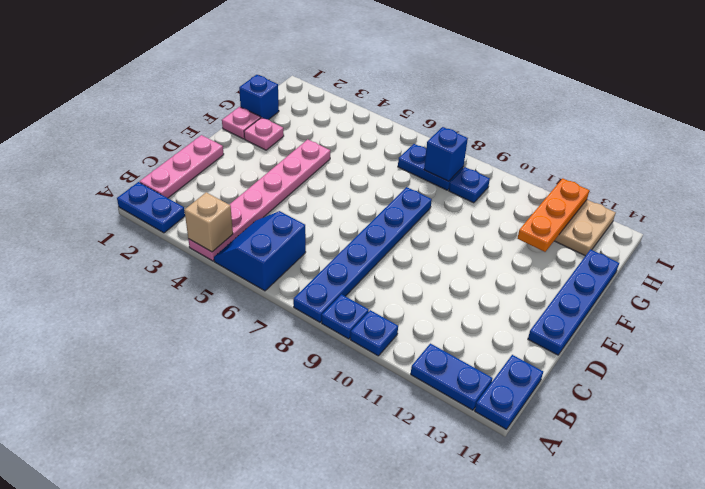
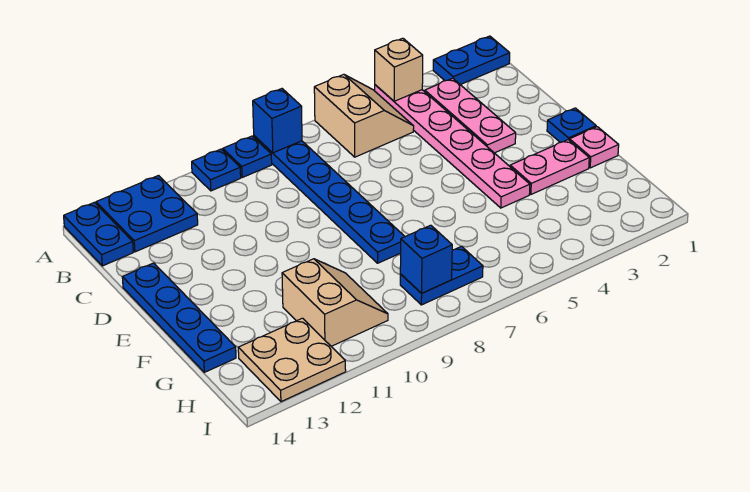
blue slope A5:B6 level 1 top 6 -> tan slope A5:B6 level 1 top 6
blue plate A12:A13 level 1 -> blue plate A12:B13 level 1
pink plate B1:D1 level 1 -> pink plate B3:D3 level 1
pink plate F2 level 1 -> pink plate F2:F3 level 1
blue brick G1 level 1 -> blue brick A8 level 2
none -> tan slope G10:H11 level 1 top 11
orange plate G12:I12 level 2 -> none
blue plate H9 level 1 -> blue plate E1 level 1

